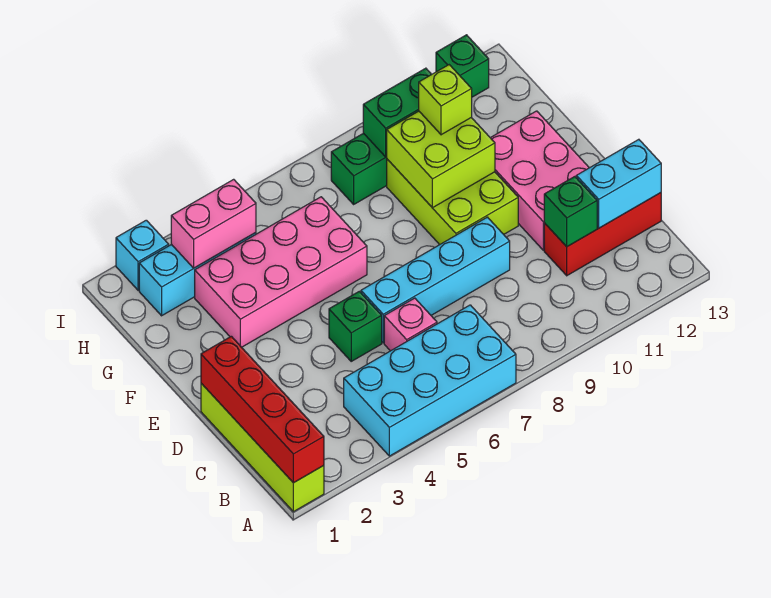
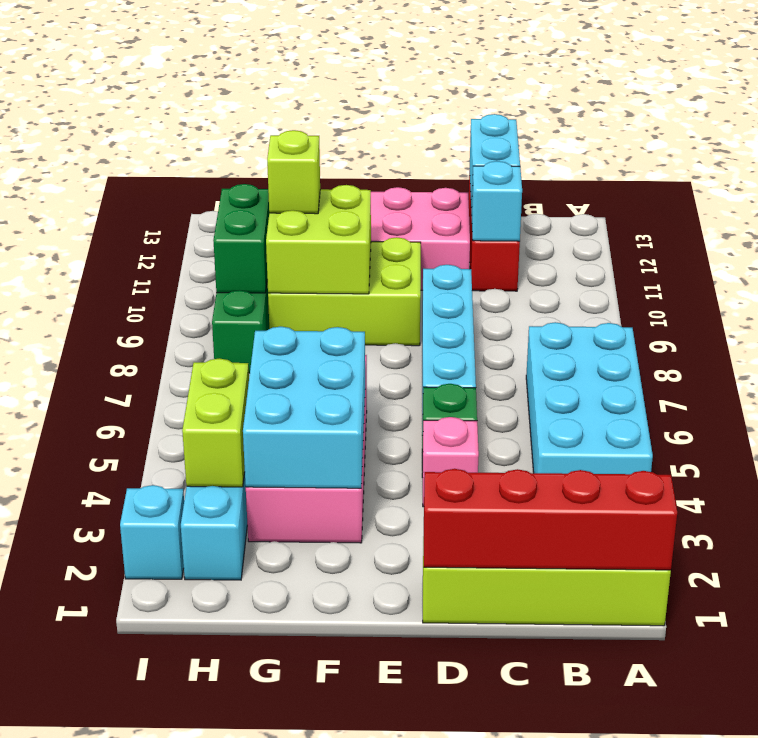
pink brick C6 level 1 -> pink brick D4 level 1
green brick C11 level 2 -> cyan brick C11 level 2
none -> cyan brick F3:G5 level 2
pink brick H3:H4 level 2 -> lime brick H3:H4 level 2
green brick I12 level 1 -> none

